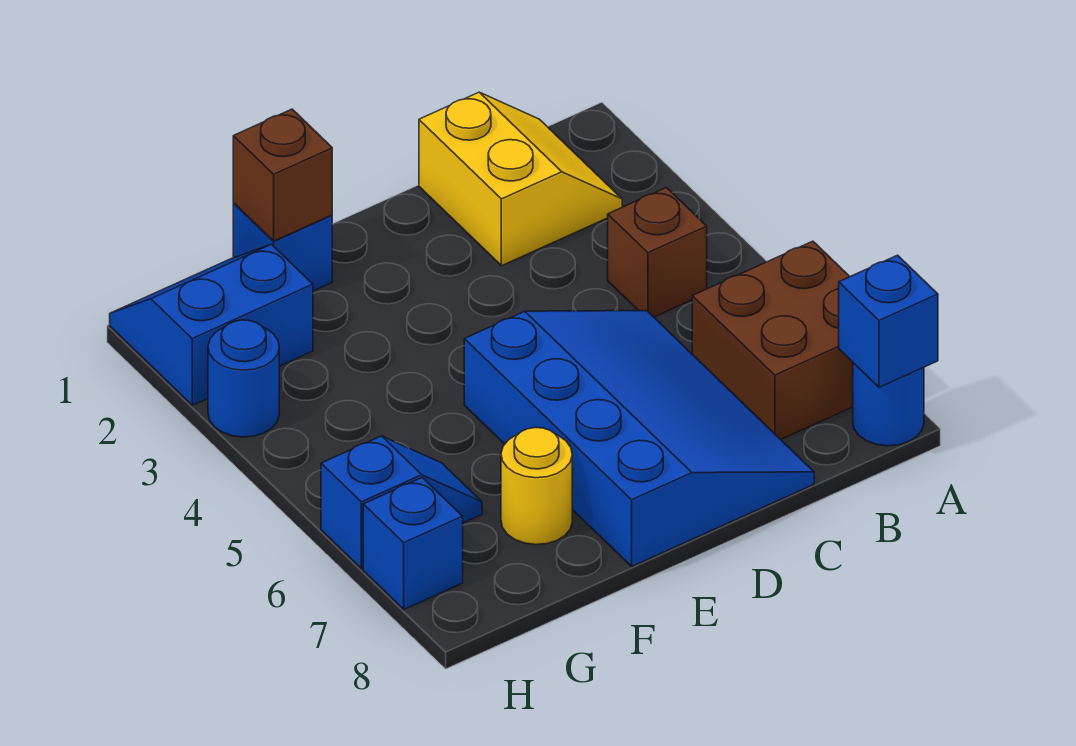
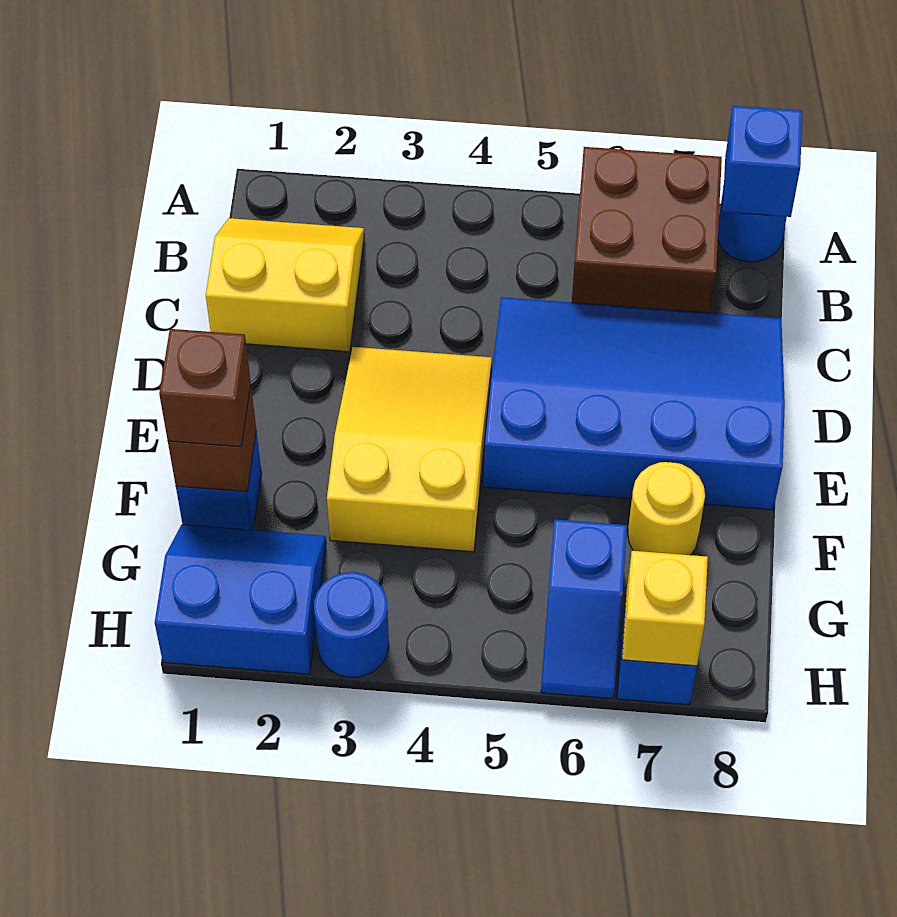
brown brick B4 level 1 -> brown brick F1 level 3
none -> yellow slope D3:F4 level 1 top F
blue slope G1:H2 level 1 top 2 -> blue slope G1:H2 level 1 top H
blue slope G6:H6 level 1 top H -> blue slope G6:H6 level 1 top G
none -> yellow brick H7 level 2

